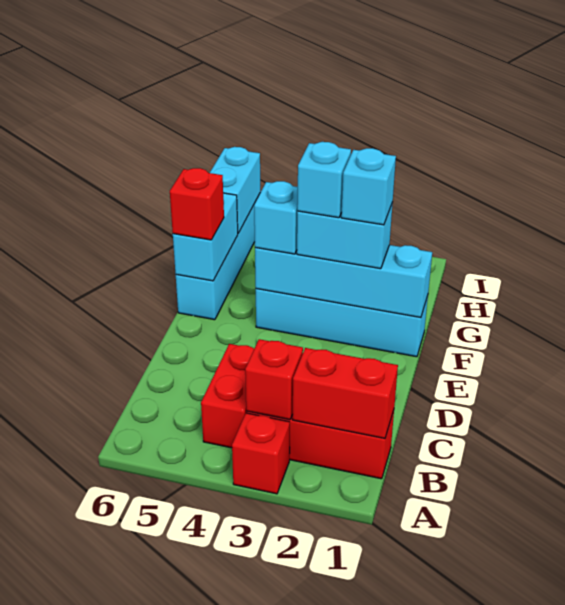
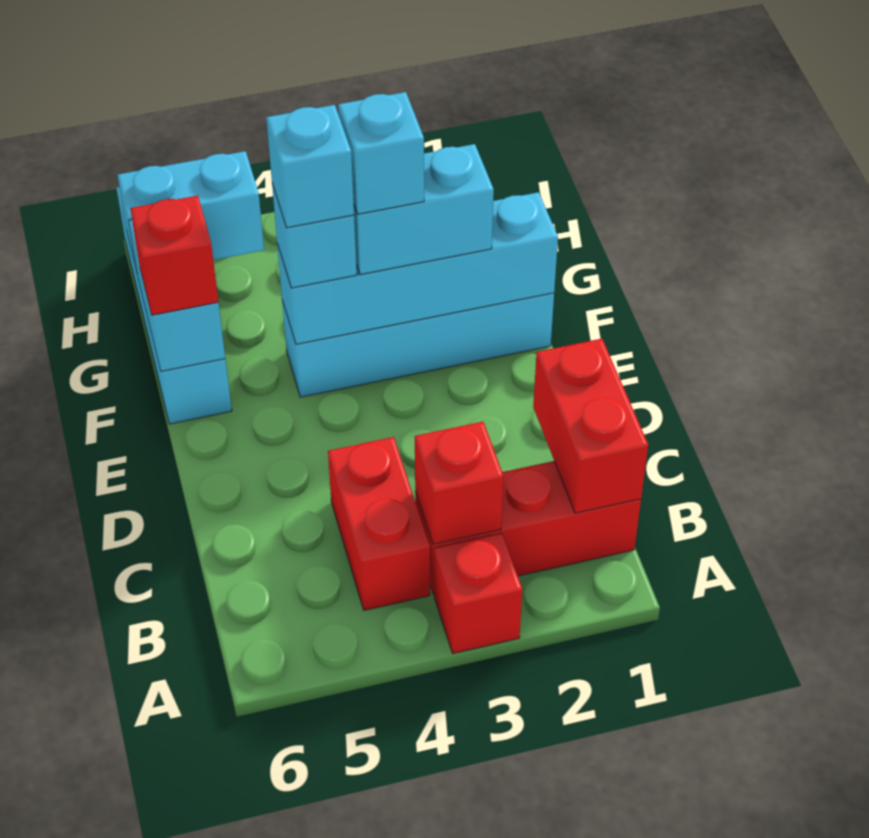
red brick B1:B2 level 2 -> red brick B1:C1 level 2
cyan brick F2 level 4 -> cyan brick F4 level 4
cyan brick H6:I6 level 2 -> cyan brick H5:H6 level 2

